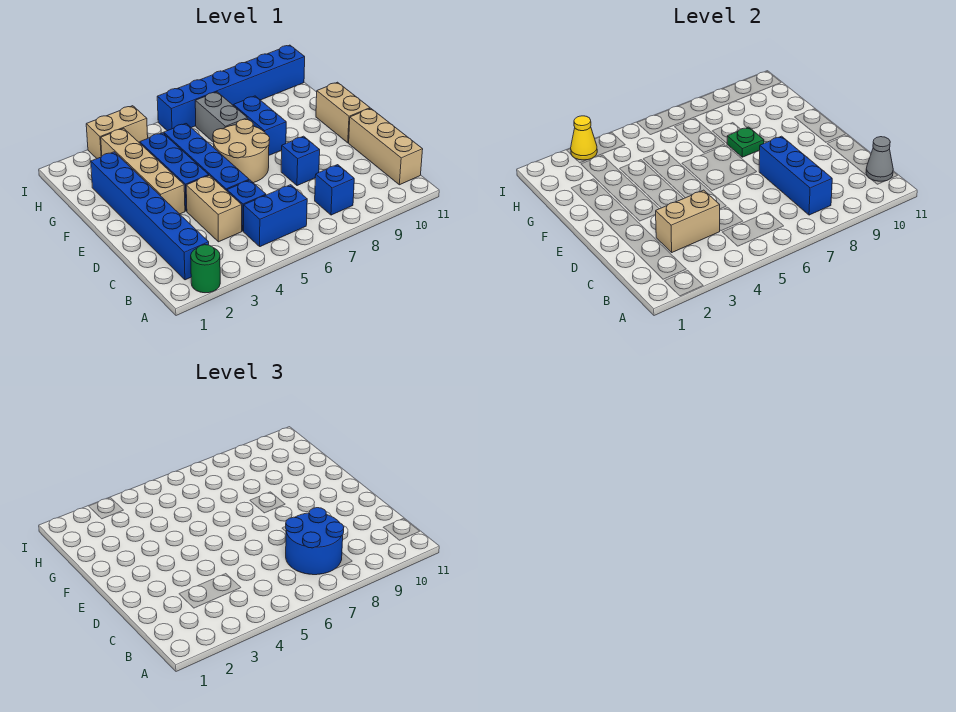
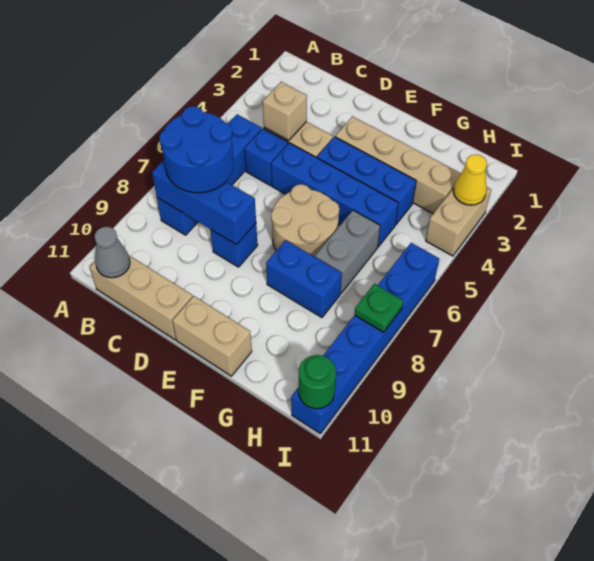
green round brick A2 level 1 -> green round brick I11 level 2
blue brick B2:G2 level 1 -> none
tan brick C3:C4 level 2 -> tan brick C4 level 2
green plate F8 level 2 -> green plate I8 level 2
grey brick G7:H7 level 1 -> grey brick G6:G7 level 1

